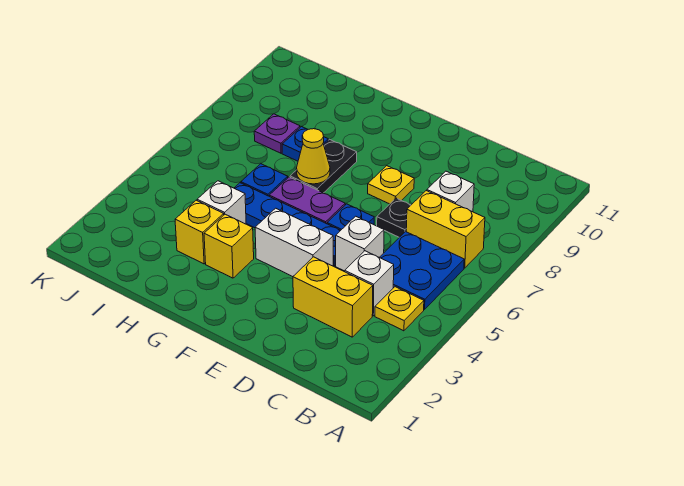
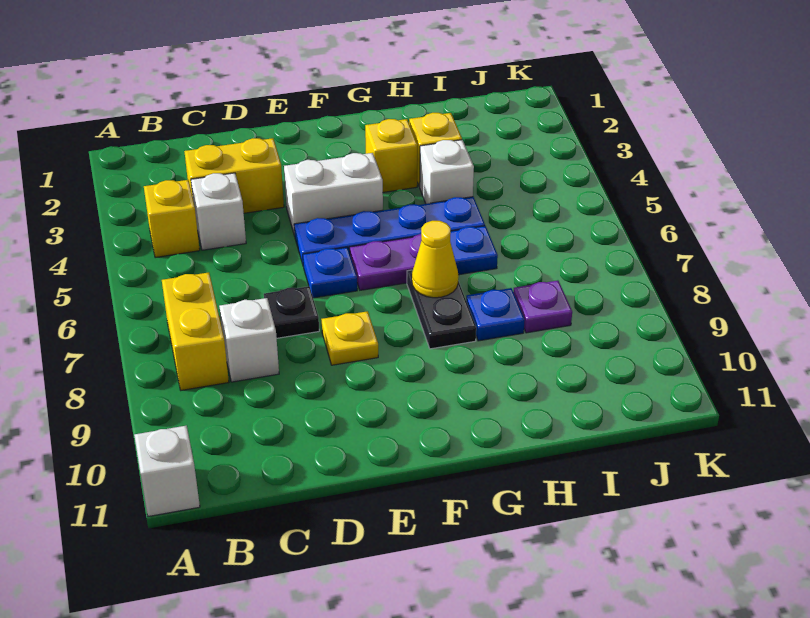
yellow plate B4 level 1 -> yellow brick B4 level 1
blue plate B5:C6 level 1 -> none
yellow brick B7:C7 level 1 -> yellow brick B7:B8 level 1
white brick D5 level 1 -> white brick A11 level 1

